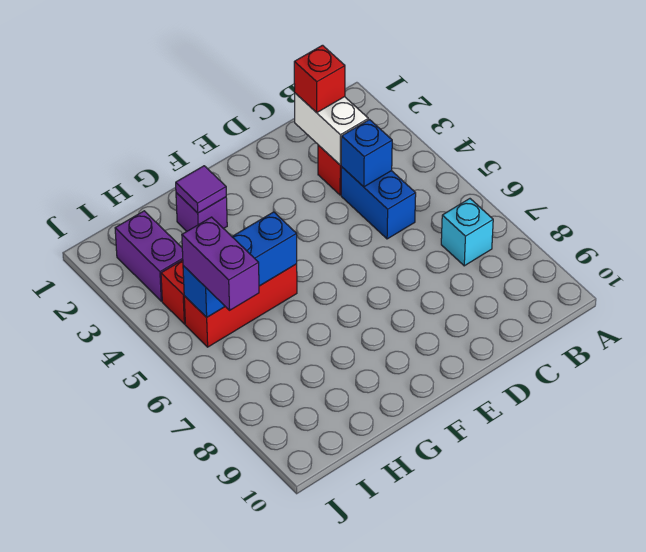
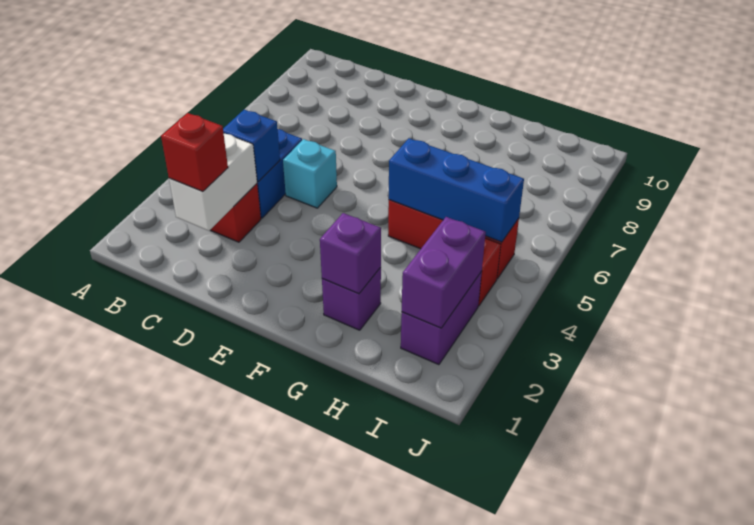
cyan brick B7 level 1 -> cyan brick D5 level 1
purple tile G2 level 2 -> purple brick G2 level 2
purple brick I5:I6 level 3 -> purple brick I2:I3 level 2

